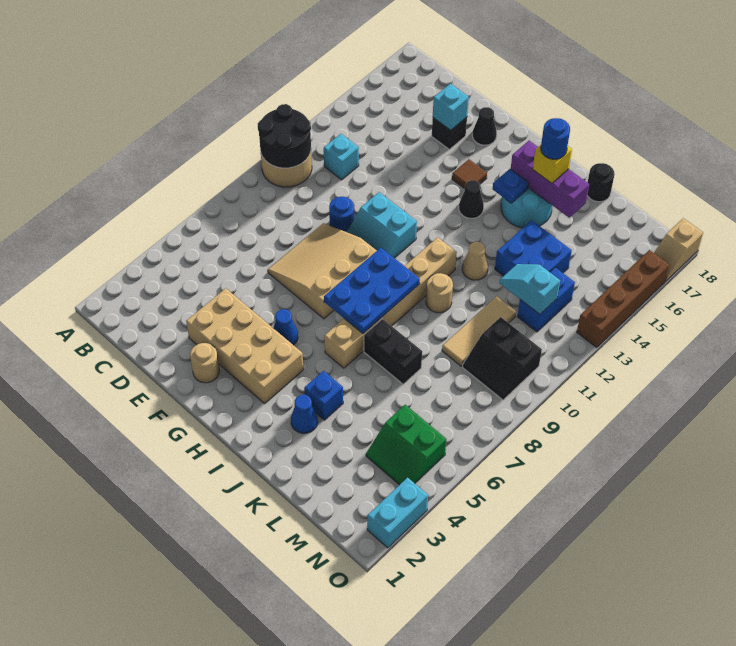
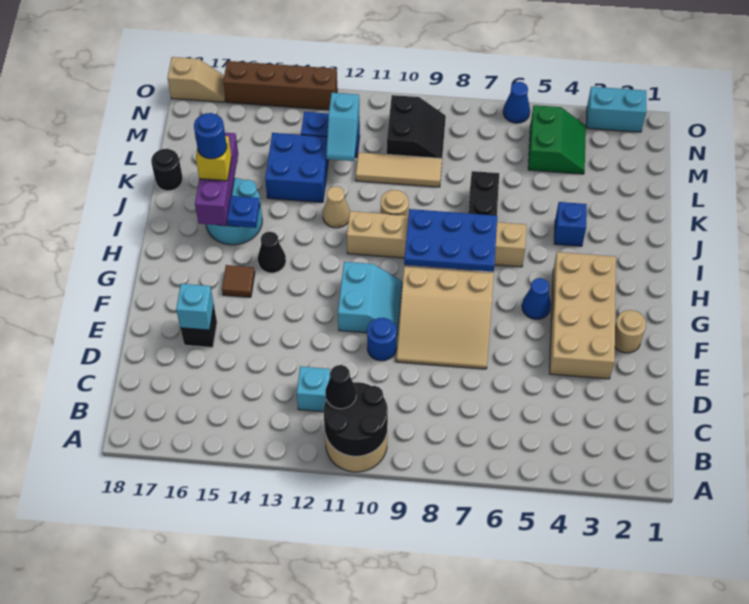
black cone F17 level 1 -> black cone B11 level 3
blue cone J3 level 1 -> blue cone O6 level 1

